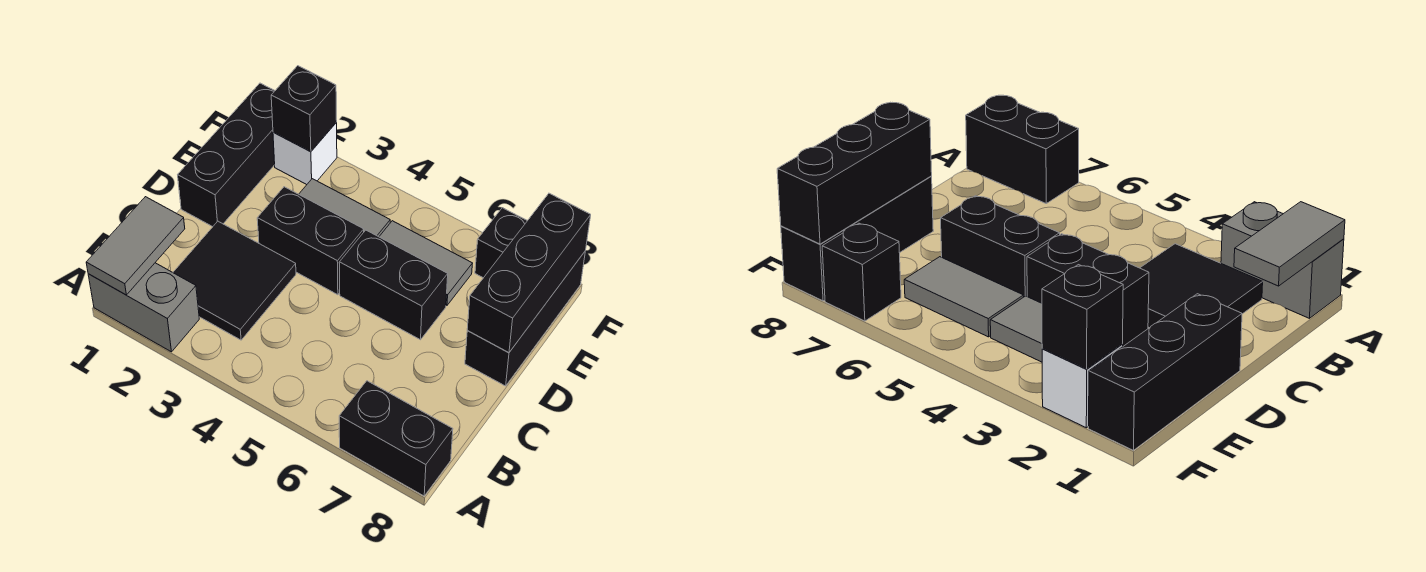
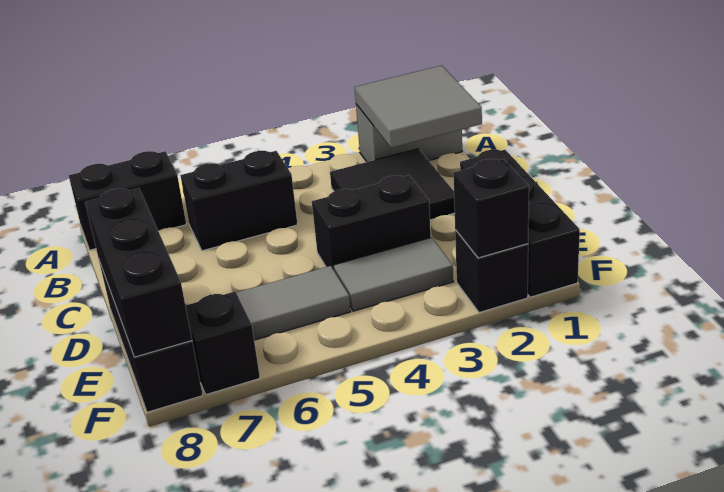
grey tile A1:B1 level 2 -> grey tile A1:B2 level 2
black brick D5:D6 level 1 -> black brick B5:B6 level 1
white brick F2 level 1 -> black brick F2 level 1

